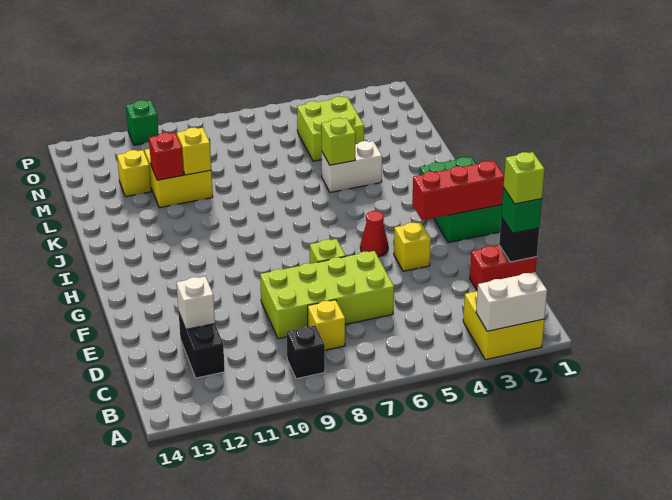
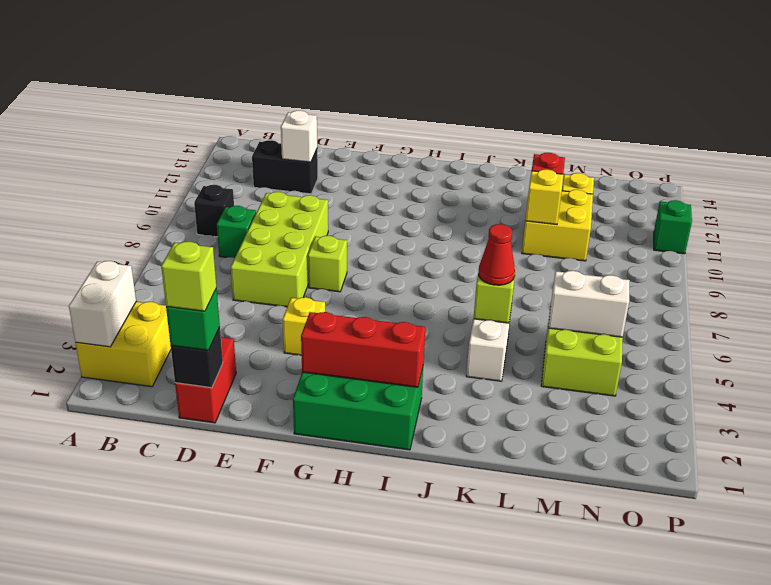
yellow brick C8 level 1 -> green brick C8 level 1
red brick G1:G3 level 2 -> red brick G2:I2 level 2
red cone G5 level 1 -> red cone K5 level 3
none -> white brick M5:N5 level 2

